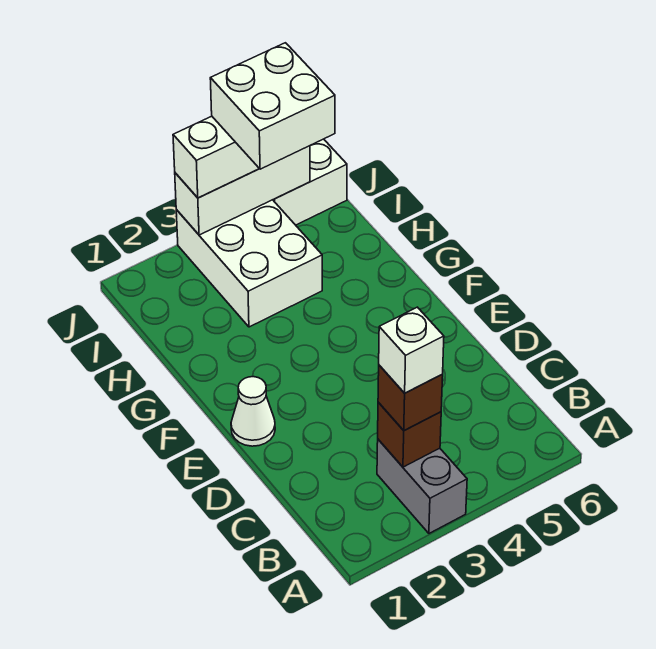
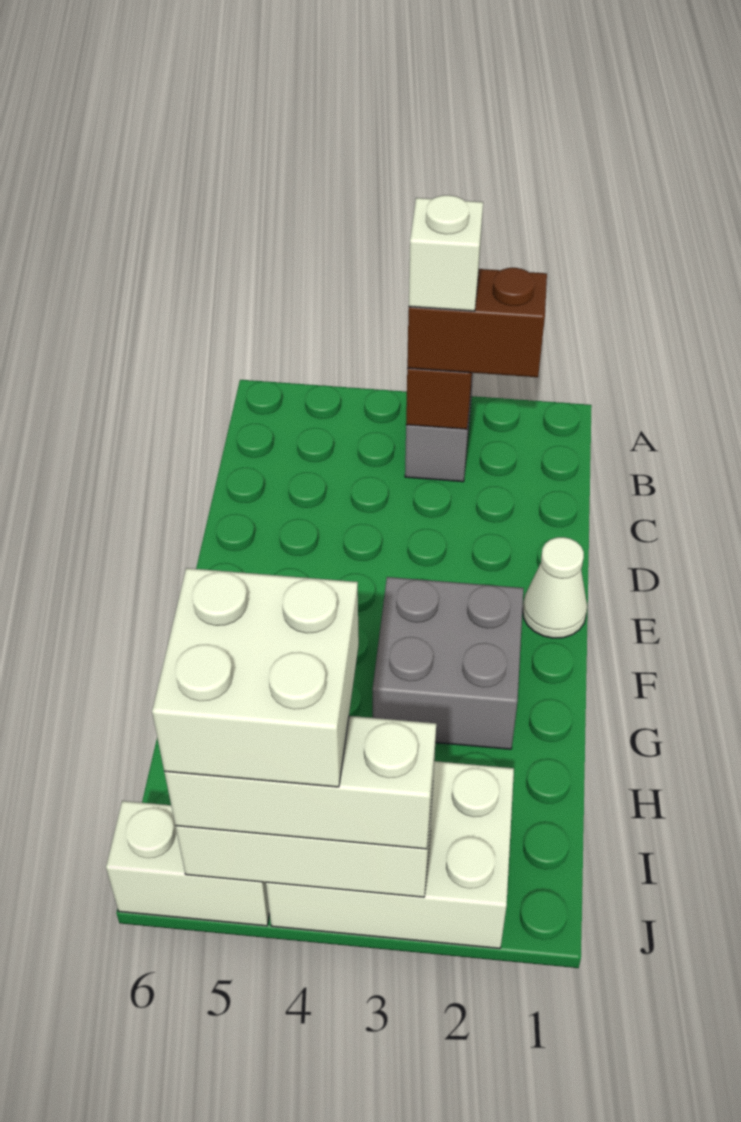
brown brick B3 level 3 -> brown brick B2:B3 level 3
none -> grey brick F2:G3 level 1
white brick H3:J4 level 1 -> white brick I2:J4 level 1

